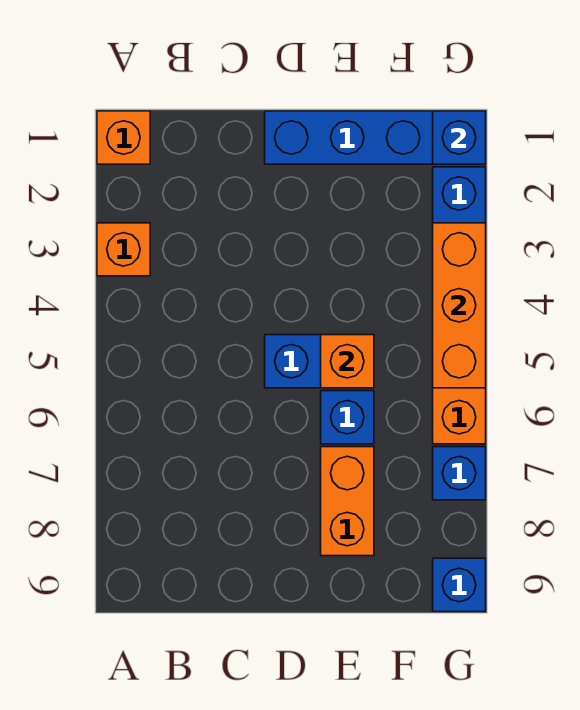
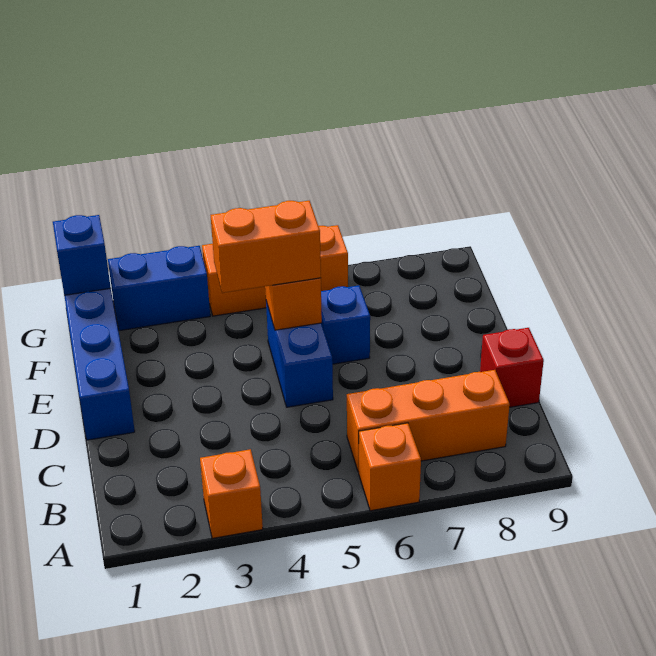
orange brick A1 level 1 -> orange brick A6 level 1
none -> red brick C9 level 1
orange brick E7:E8 level 1 -> orange brick E4:E5 level 3
orange brick G3:G5 level 2 -> orange brick B6:B8 level 1
blue brick G7 level 1 -> none
blue brick G9 level 1 -> none

